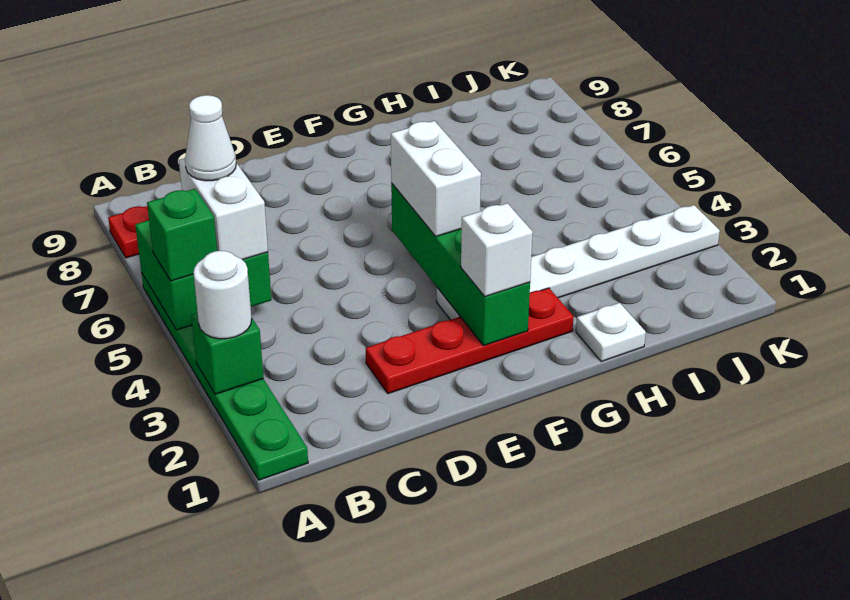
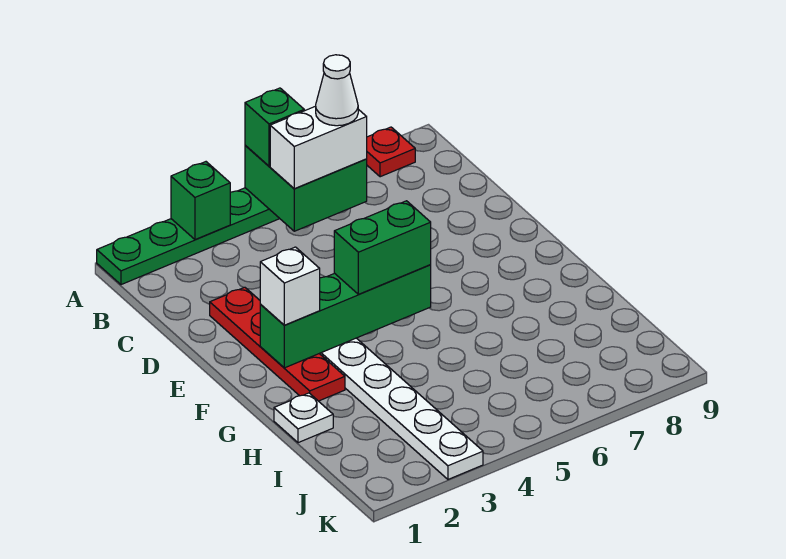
white round brick A3 level 3 -> none
white brick F4:F5 level 3 -> green brick F4:F5 level 3

